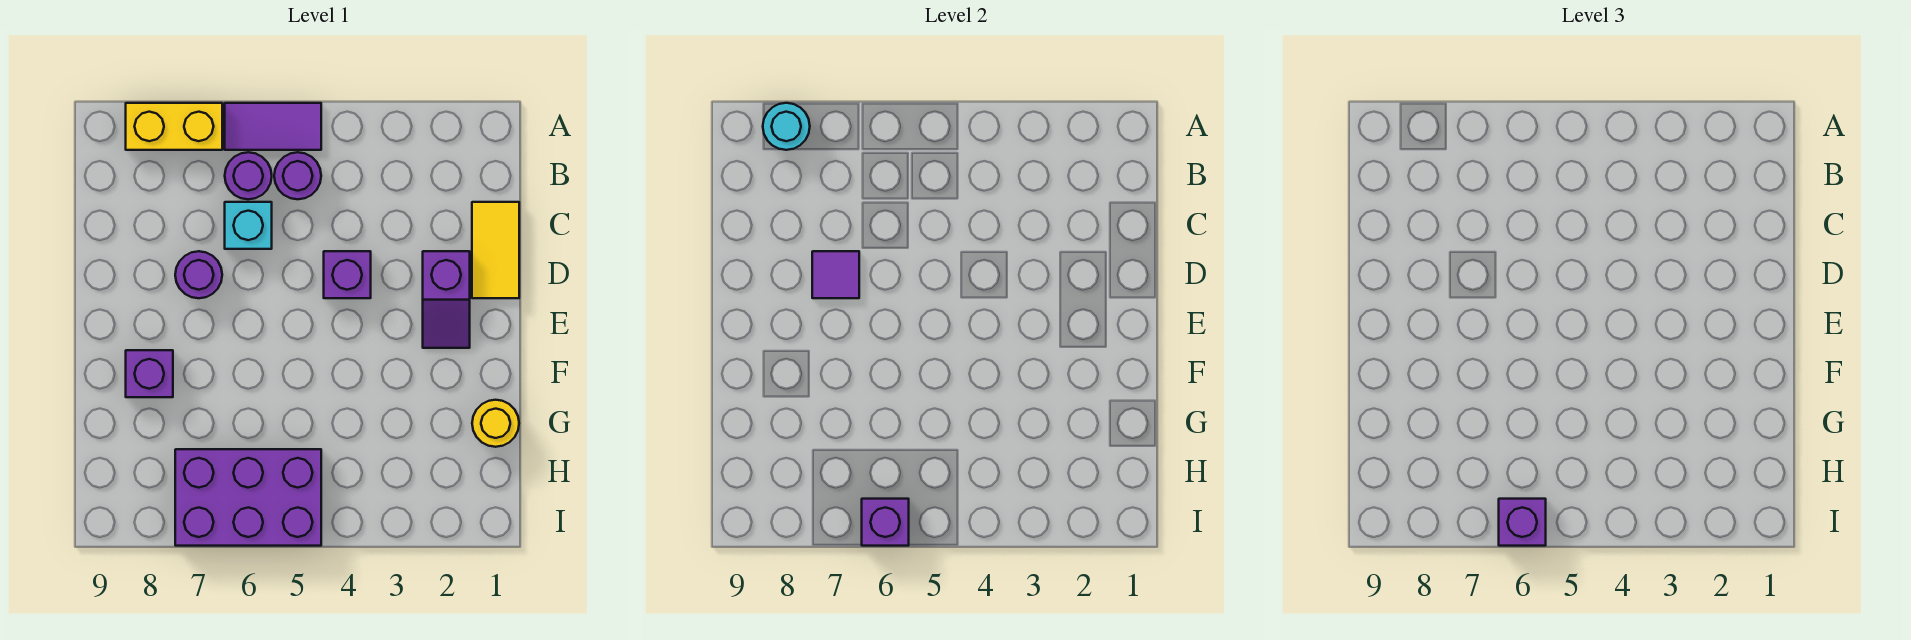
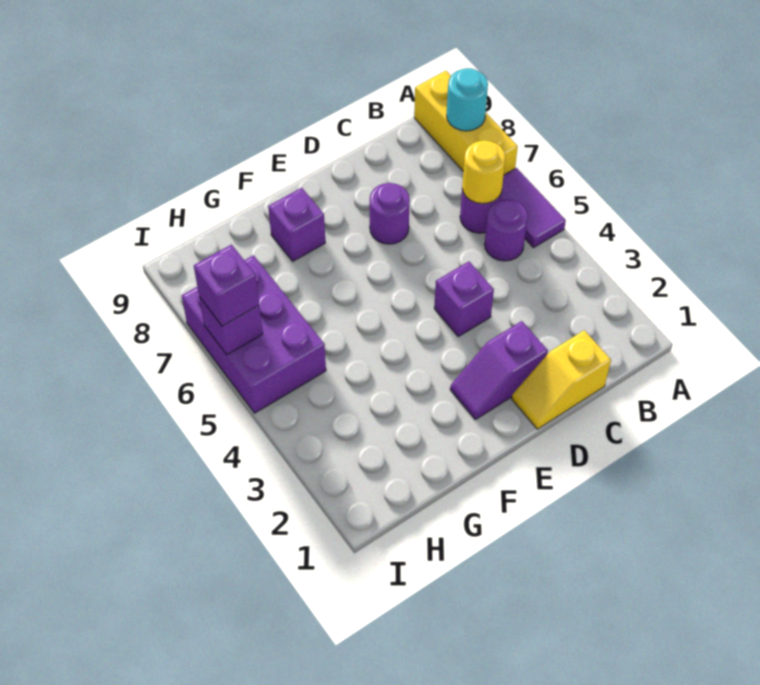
yellow brick A7:A8 level 1 -> yellow brick A7:A9 level 1
yellow tile C1:D1 level 1 -> yellow slope C1:D1 level 1 top C
cyan brick C6 level 1 -> none
purple tile D7 level 2 -> none
yellow round brick G1 level 1 -> yellow round brick B6 level 2

